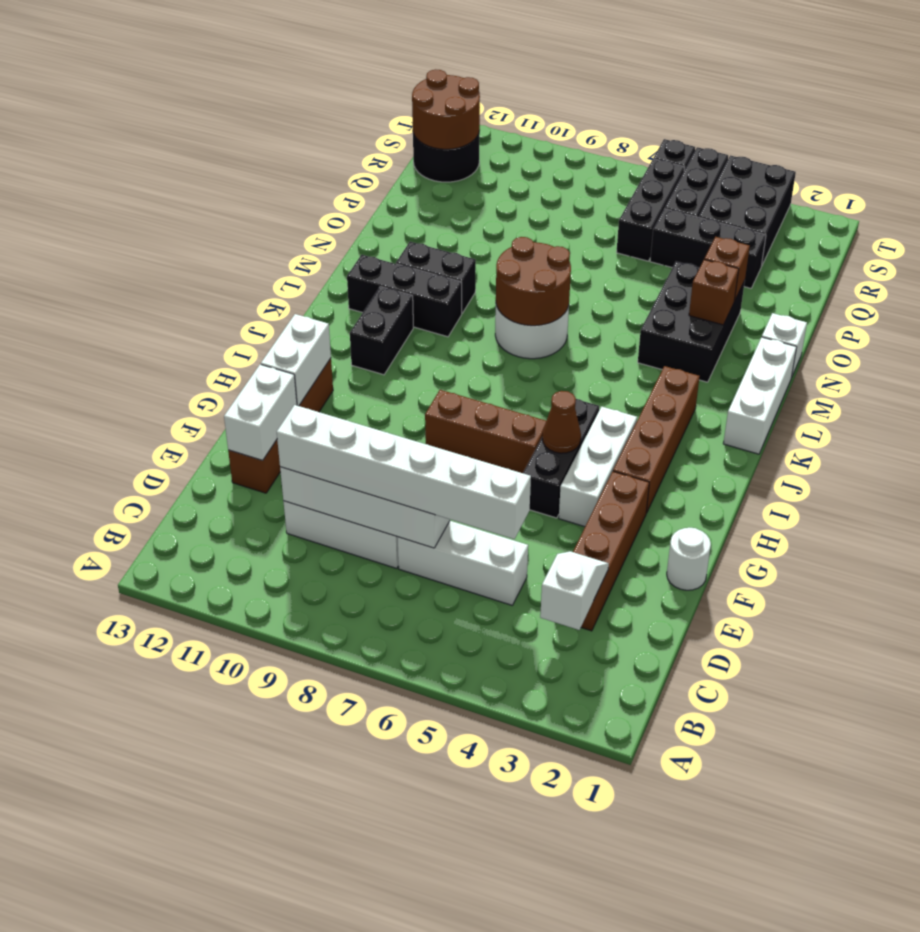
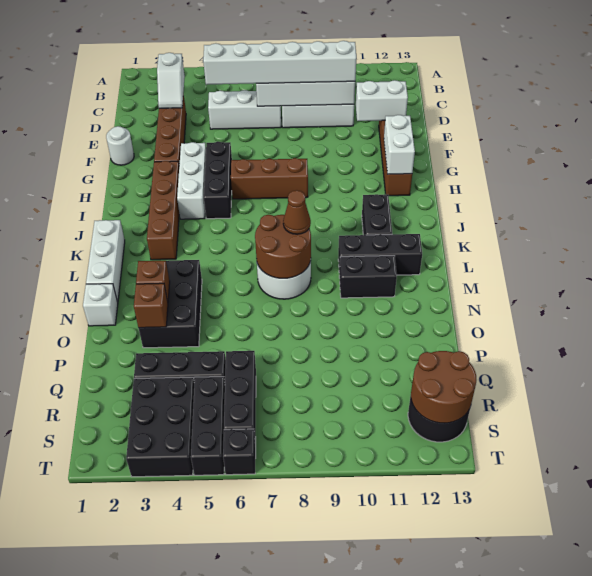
white brick E12:F12 level 2 -> white brick E11:E12 level 2
brown cone H5 level 2 -> brown cone L8 level 3

